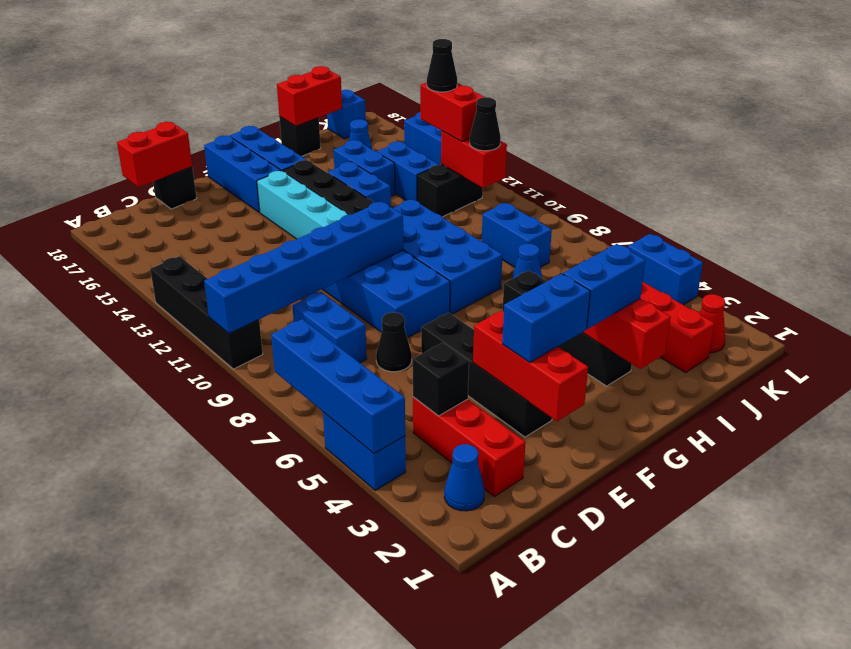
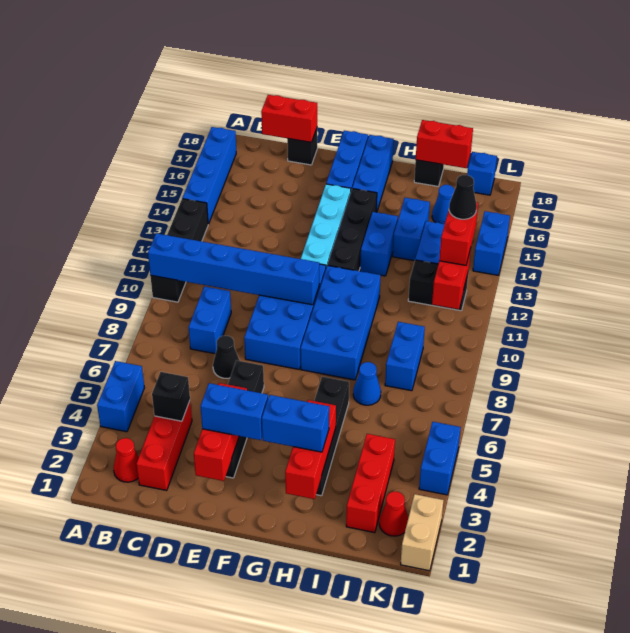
blue brick A4:A7 level 2 -> blue brick A14:A17 level 1
blue cone B2 level 1 -> red cone B2 level 1
black cone K11 level 3 -> none
none -> tan brick L1:L2 level 1

